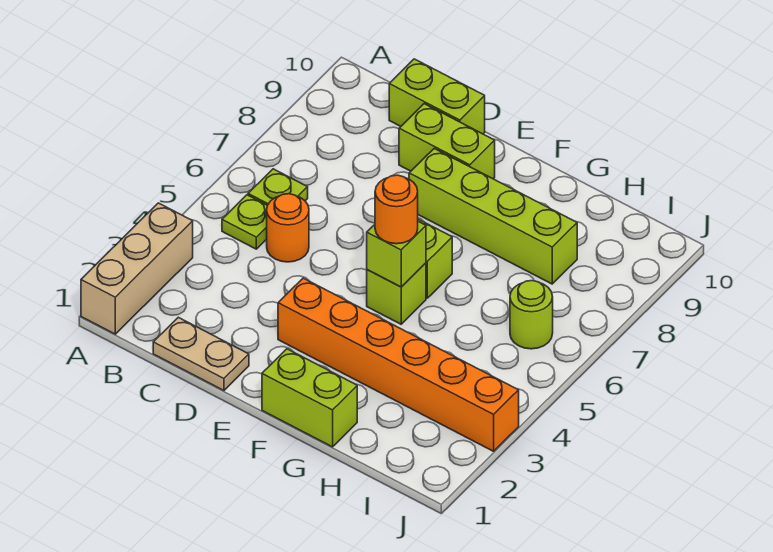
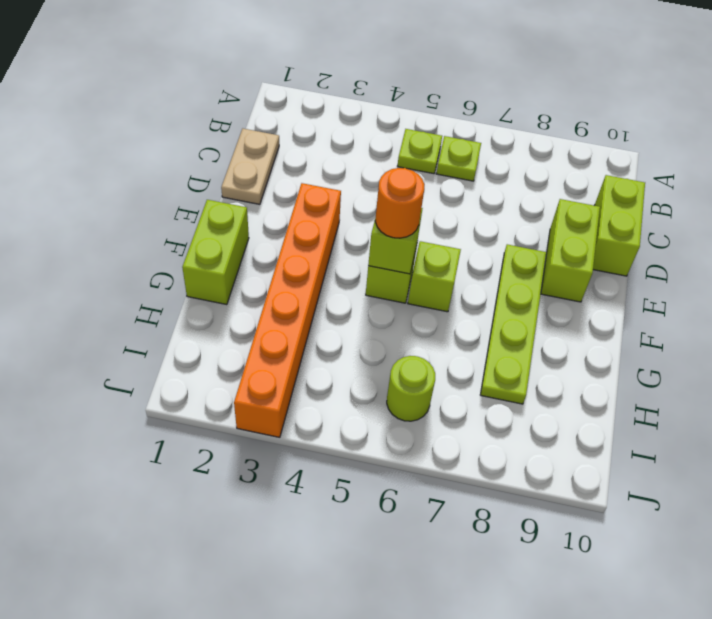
tan brick A1:A3 level 1 -> none
orange round brick C5 level 1 -> none
lime brick E8:H8 level 1 -> lime plate E8:H8 level 1

